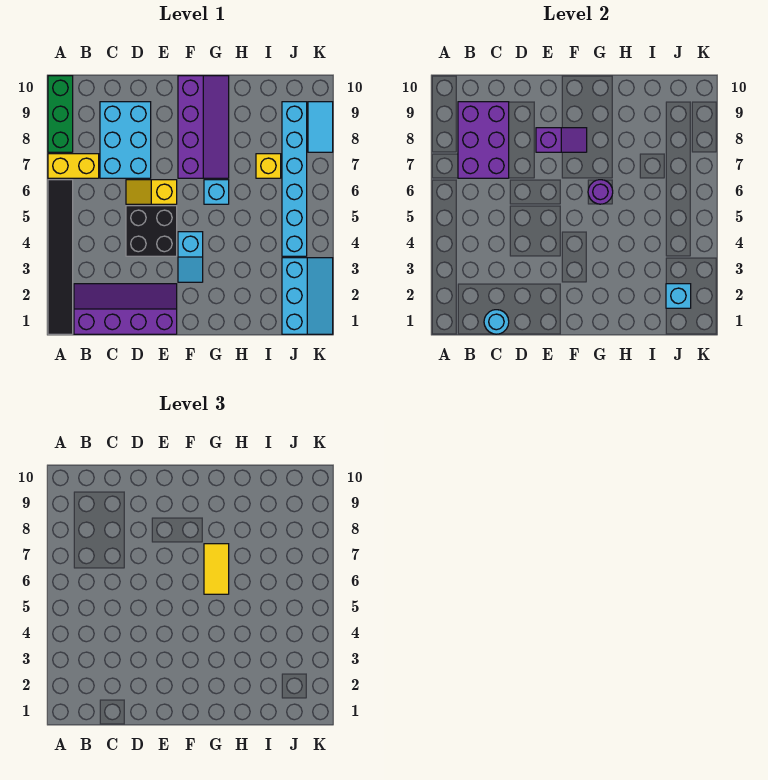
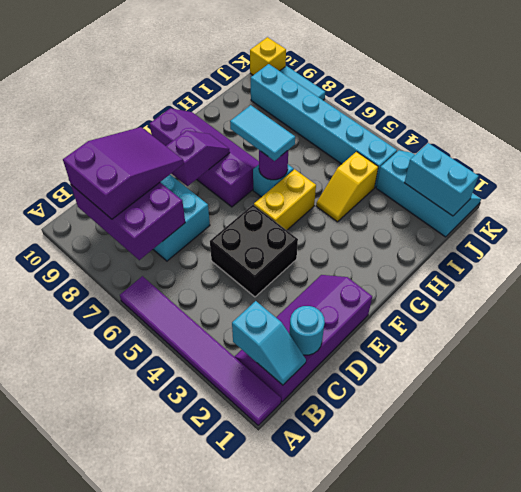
black tile A1:A6 level 1 -> purple tile A1:A6 level 1
yellow brick A7:B7 level 1 -> yellow brick F5:G5 level 1
green brick A8:A10 level 1 -> none
none -> purple slope B8:D9 level 3 top B
yellow slope D6:E6 level 1 top E -> yellow slope H4:I4 level 1 top I
cyan slope F3:F4 level 1 top 4 -> cyan slope B1:B2 level 2 top 2
yellow tile G6:G7 level 3 -> cyan tile G6:G7 level 3
yellow brick I7 level 1 -> yellow brick K10 level 1
cyan brick J2 level 2 -> cyan brick J1:J2 level 2

